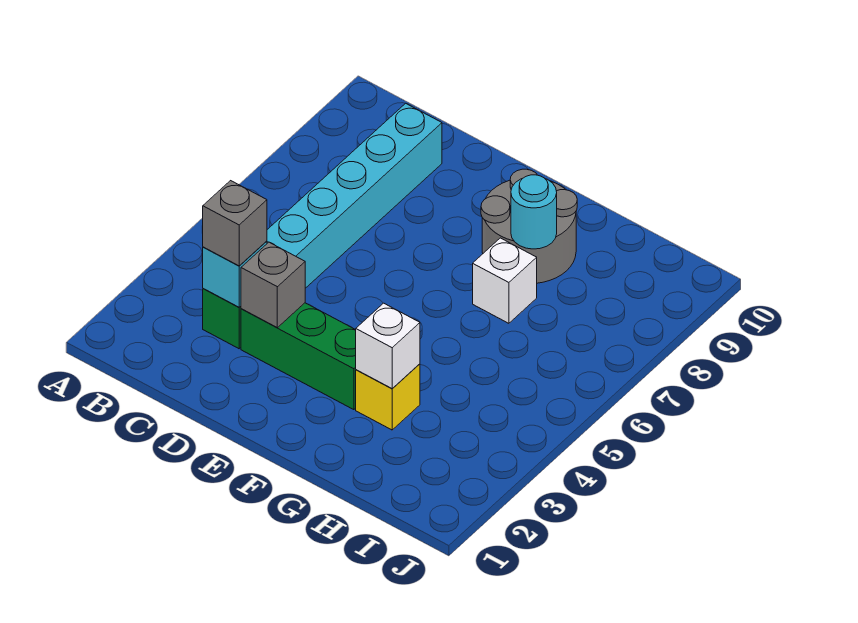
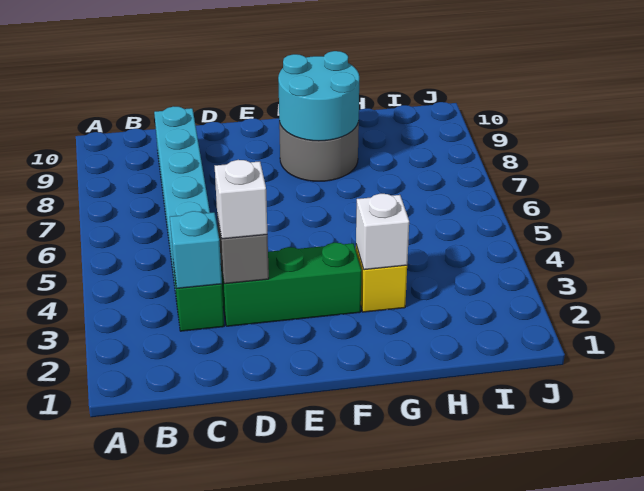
grey brick C3 level 3 -> none
white brick G7 level 1 -> white brick D3 level 3
cyan round brick G8 level 2 -> cyan round brick F8:G9 level 2

